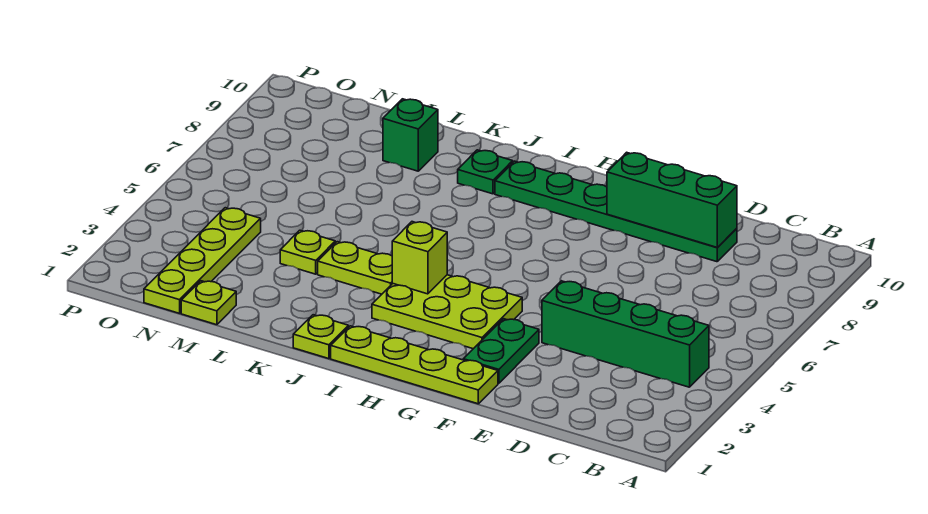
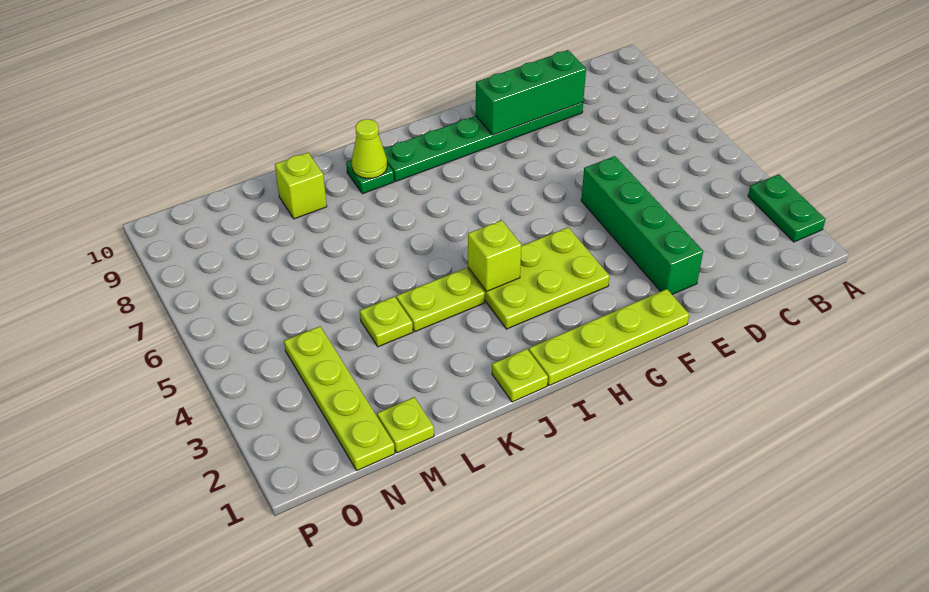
green brick B4:E4 level 1 -> green brick E2:E5 level 1
green plate F2:F3 level 1 -> green plate A2:A3 level 1
none -> lime cone J9 level 2
green brick L9 level 1 -> lime brick L9 level 1

